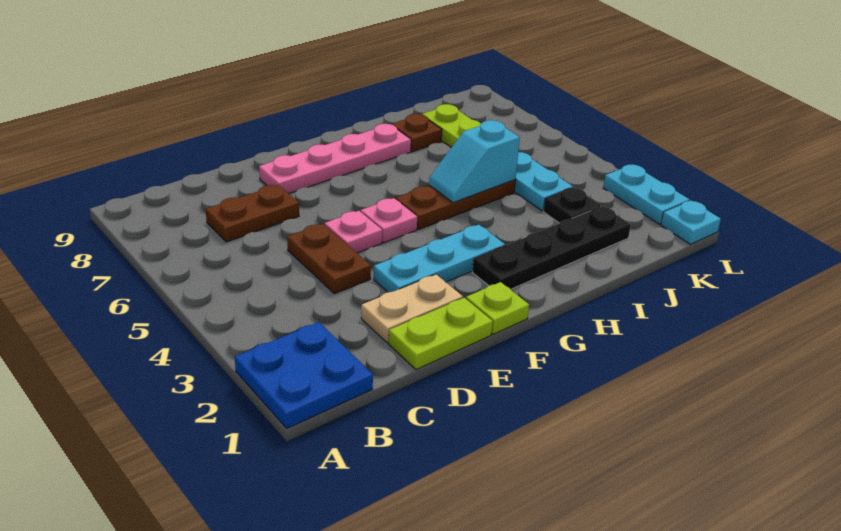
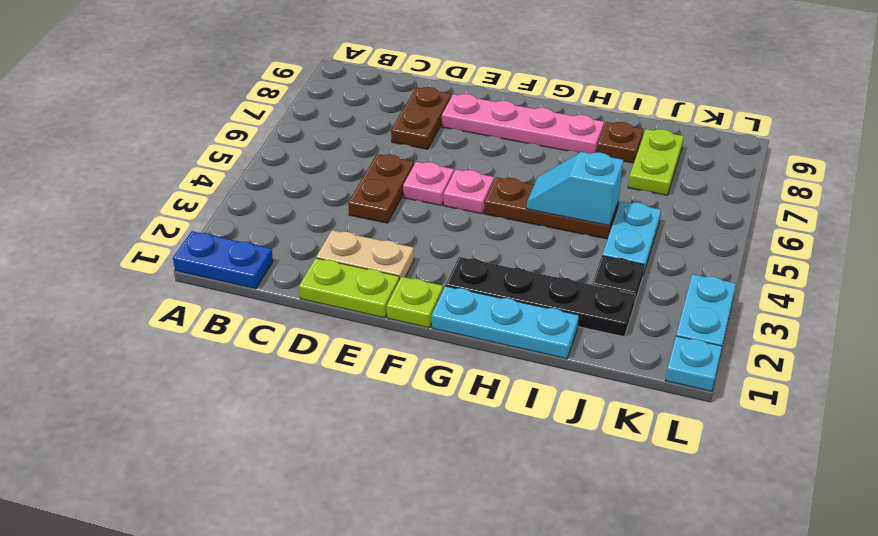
blue plate A1:B2 level 1 -> blue plate A1:B1 level 1
brown plate C7:D7 level 1 -> brown plate D7:D8 level 1
cyan plate E3:G3 level 1 -> cyan plate G1:I1 level 1

